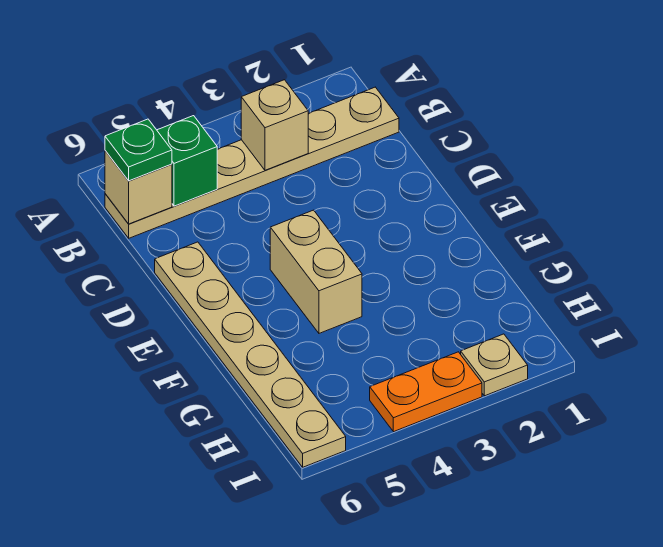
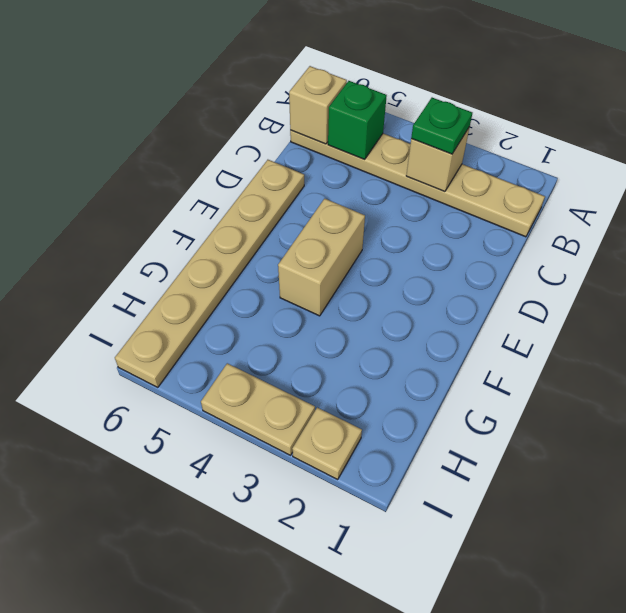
green plate B6 level 3 -> green plate B3 level 3
orange plate I3:I4 level 1 -> tan plate I3:I4 level 1

